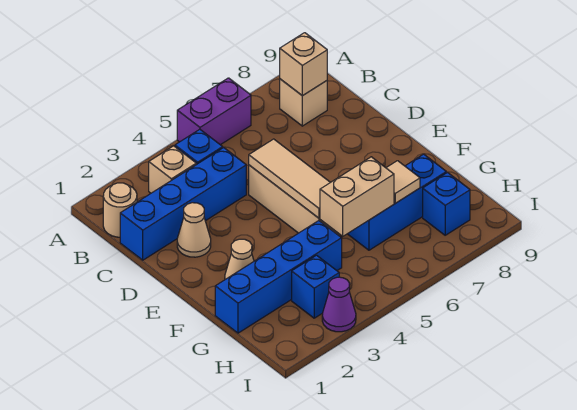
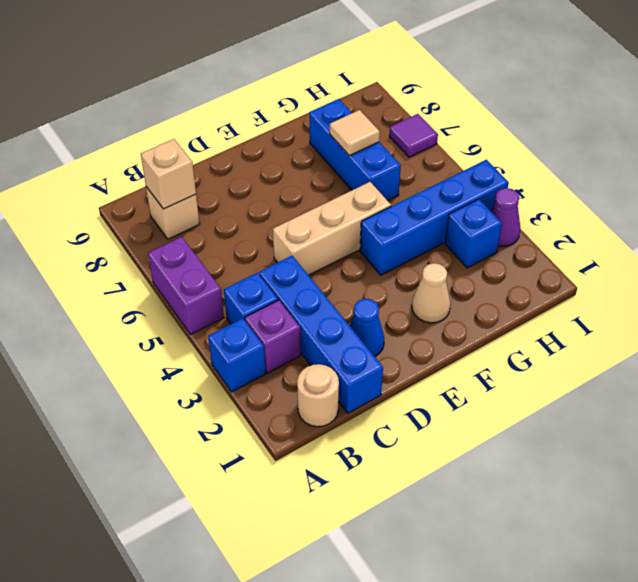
tan brick B3 level 1 -> purple brick B3 level 1
tan cone D2 level 1 -> blue cone D2 level 1
tan tile D5:F5 level 2 -> none
blue brick G1:G4 level 1 -> blue brick F4:I4 level 1
tan brick G5:G6 level 2 -> none
blue brick H8 level 1 -> blue brick A3 level 1
none -> purple tile I7 level 1

